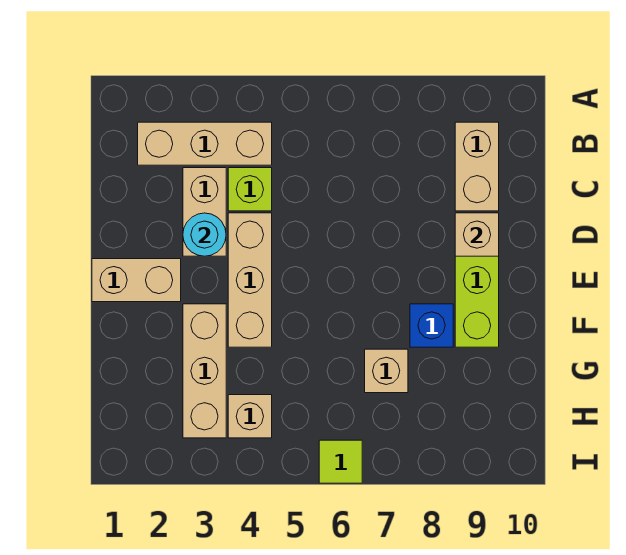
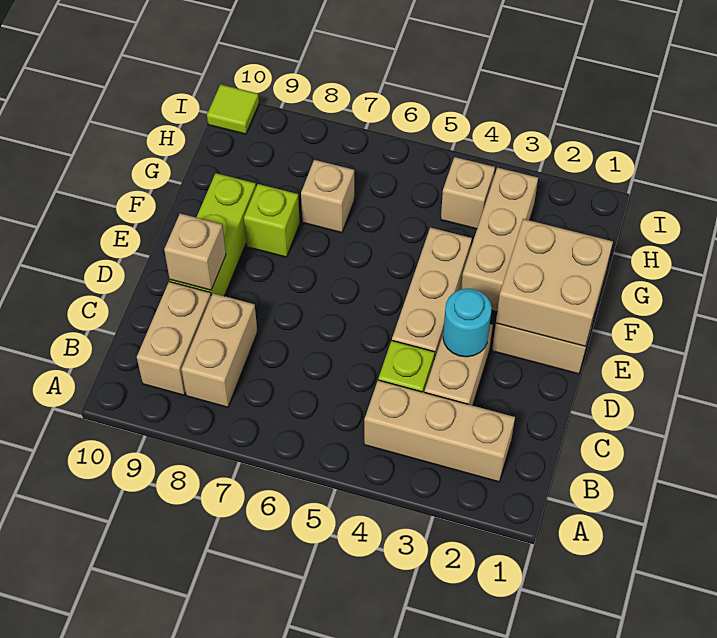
none -> tan brick B8:C8 level 1
none -> tan brick E1:F2 level 2
blue brick F8 level 1 -> lime brick F8 level 1
lime tile I6 level 1 -> lime tile I10 level 1

